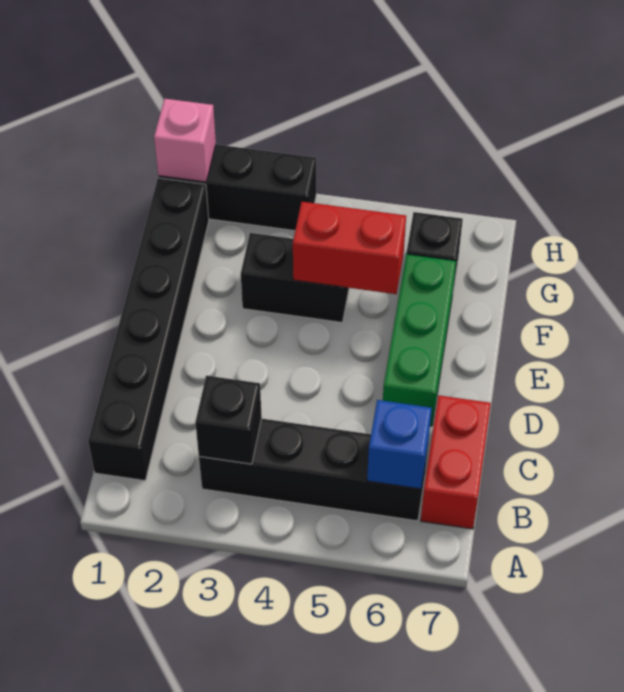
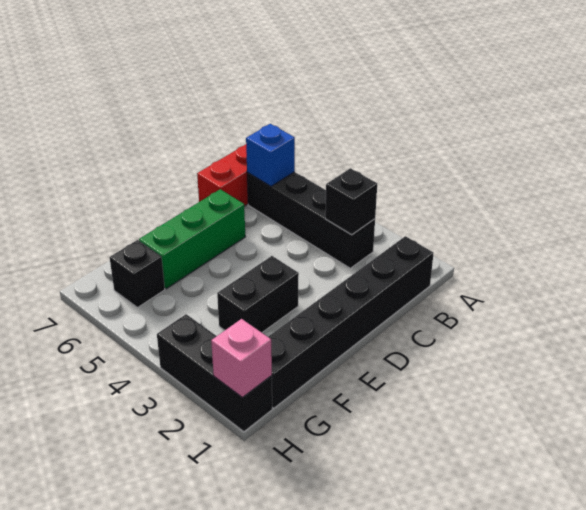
black brick F3:F4 level 1 -> black brick E3:F3 level 1
red brick F4:F5 level 2 -> none

